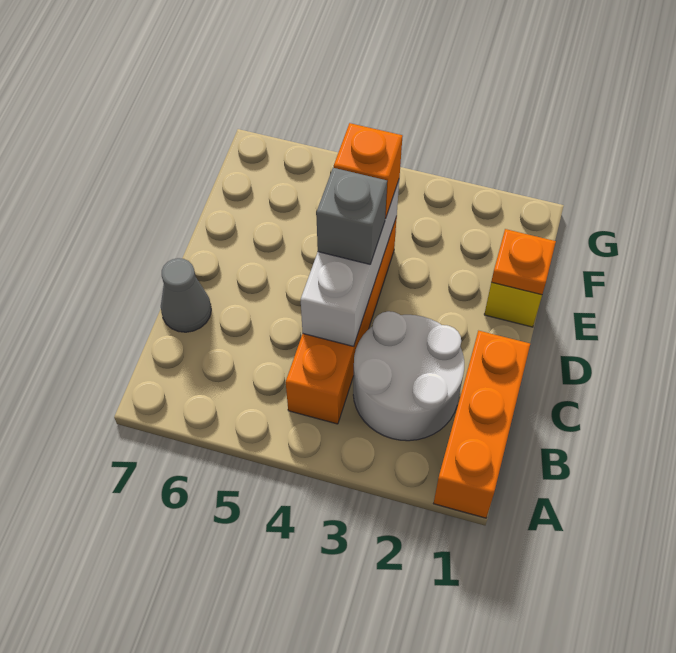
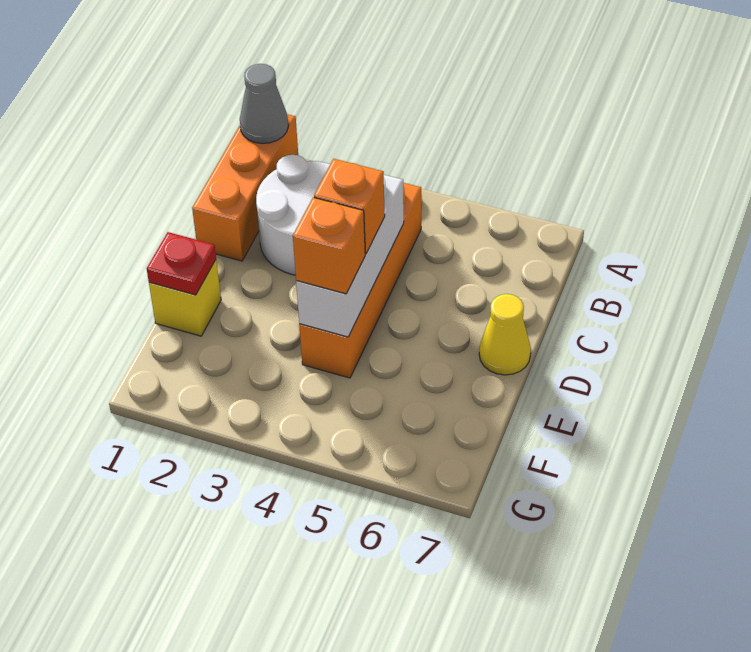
grey cone C7 level 1 -> grey cone A1 level 2
grey brick D4 level 3 -> orange brick D4 level 3
none -> yellow cone D7 level 1
orange plate E1 level 2 -> red plate E1 level 2

